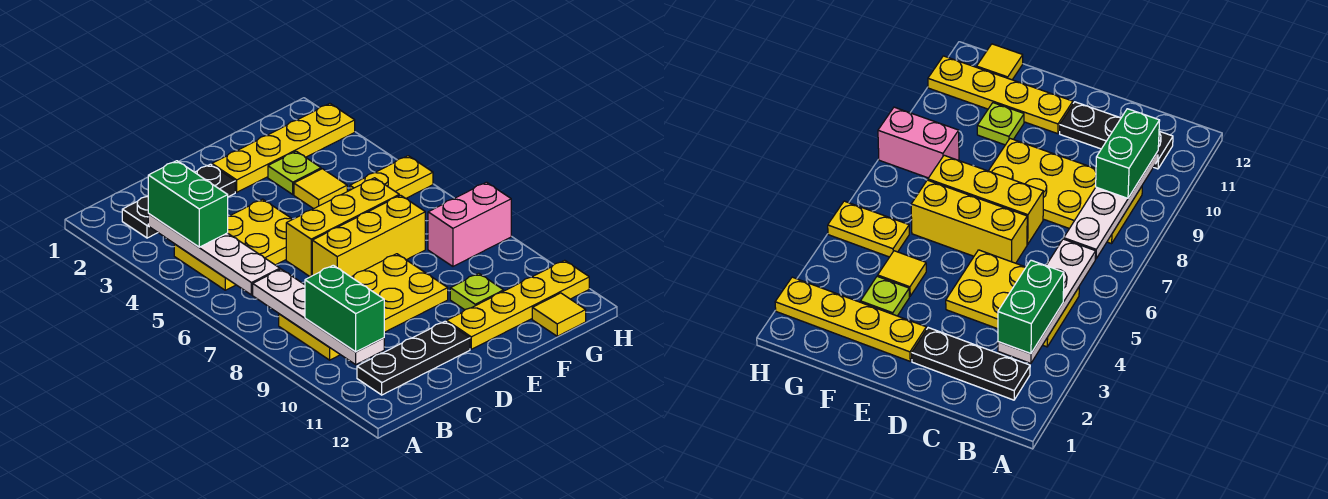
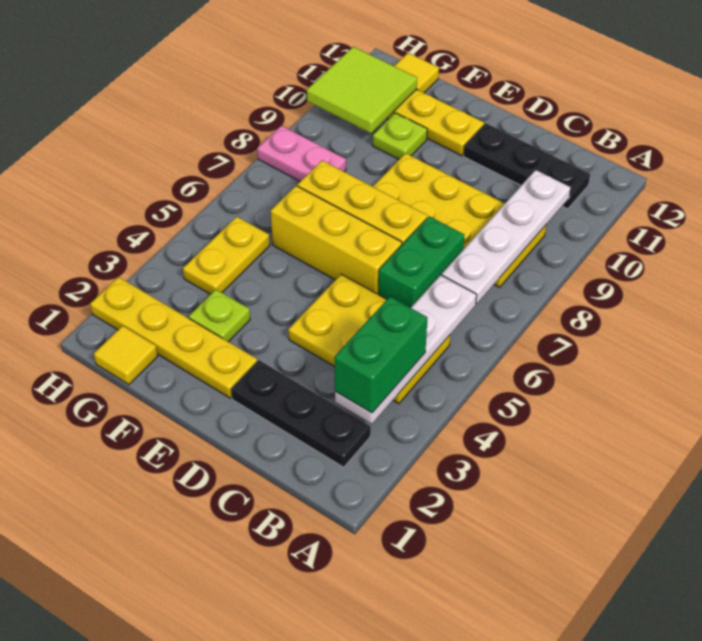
green brick B9:B10 level 3 -> green brick C6:C7 level 1
yellow tile F4 level 1 -> yellow tile G1 level 1
yellow plate G5:H5 level 1 -> yellow plate G4:G5 level 1
pink brick G8:H8 level 1 -> pink plate G8:H8 level 1
none -> lime tile G10:H11 level 2

